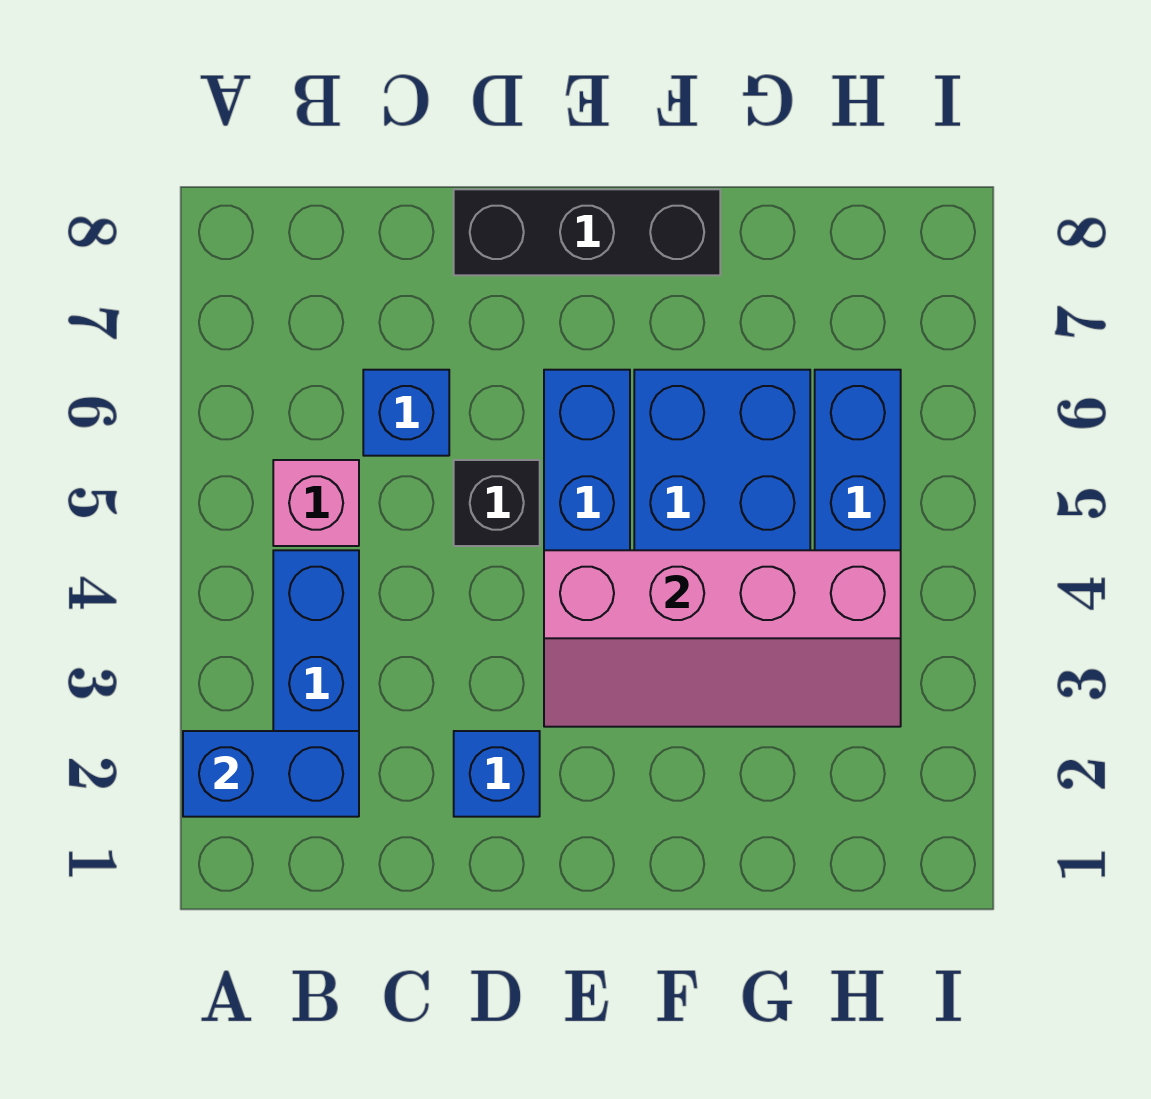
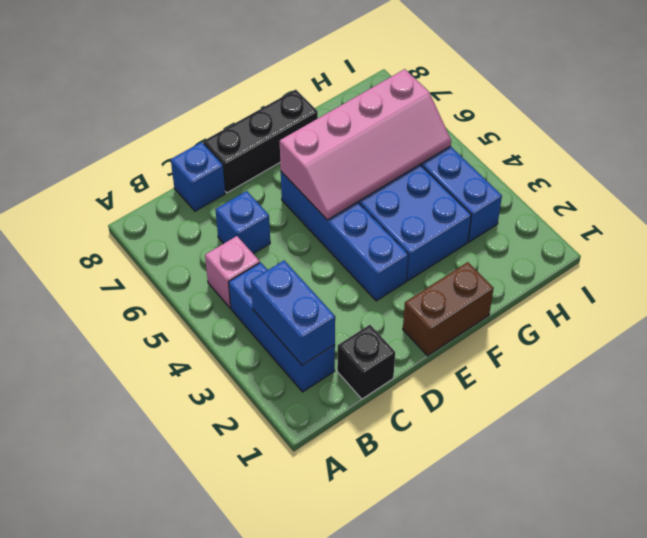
blue brick A2:B2 level 2 -> blue brick B2:B3 level 2
blue brick D2 level 1 -> blue brick C8 level 1
black brick D5 level 1 -> black brick C1 level 1
none -> brown brick E1:F1 level 1
pink slope E3:H4 level 2 top 4 -> pink slope E5:H6 level 2 top 6

